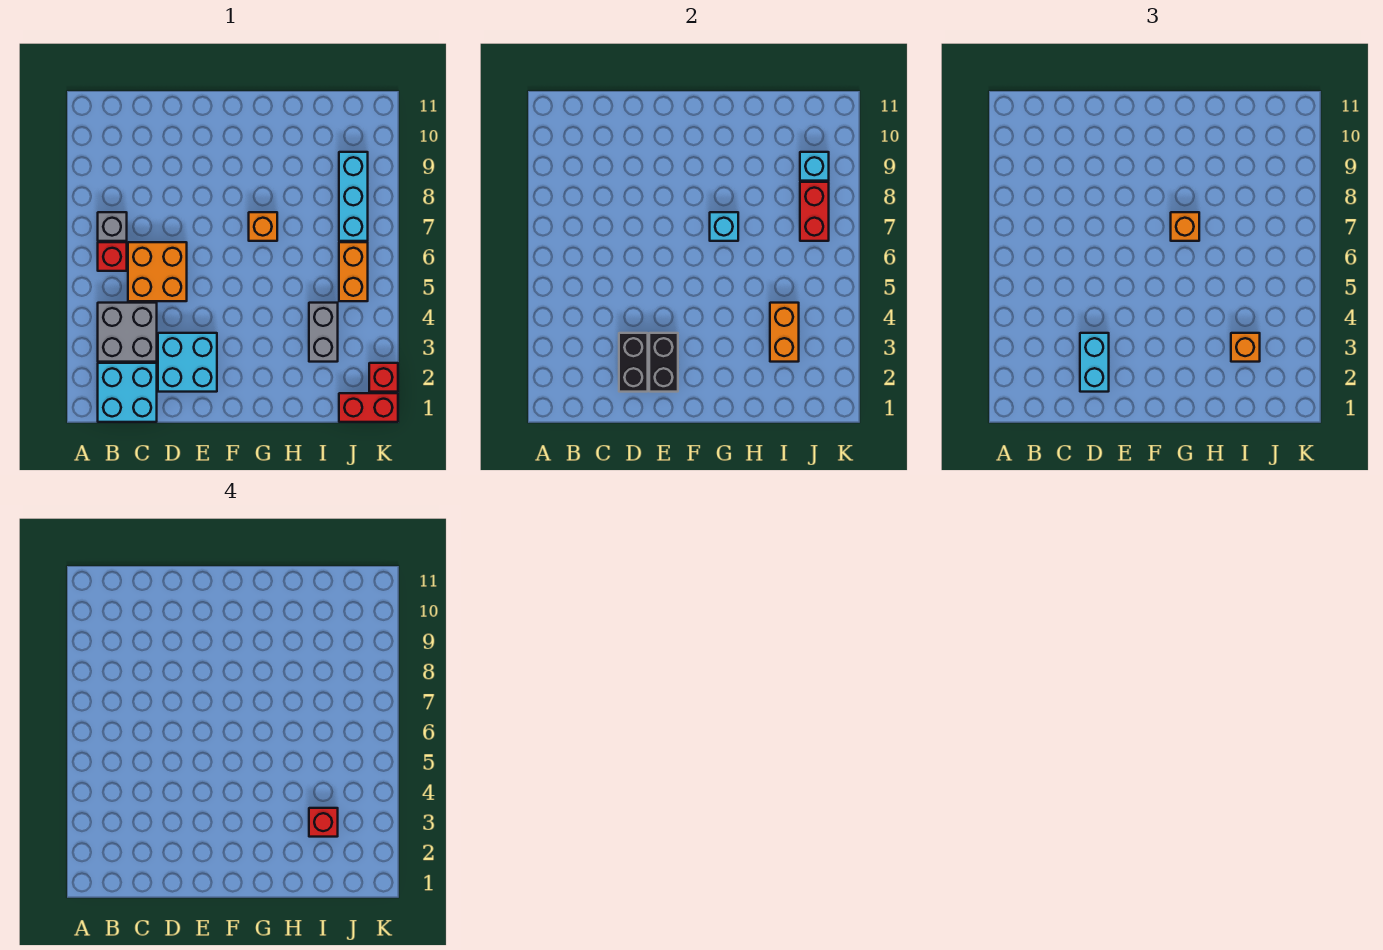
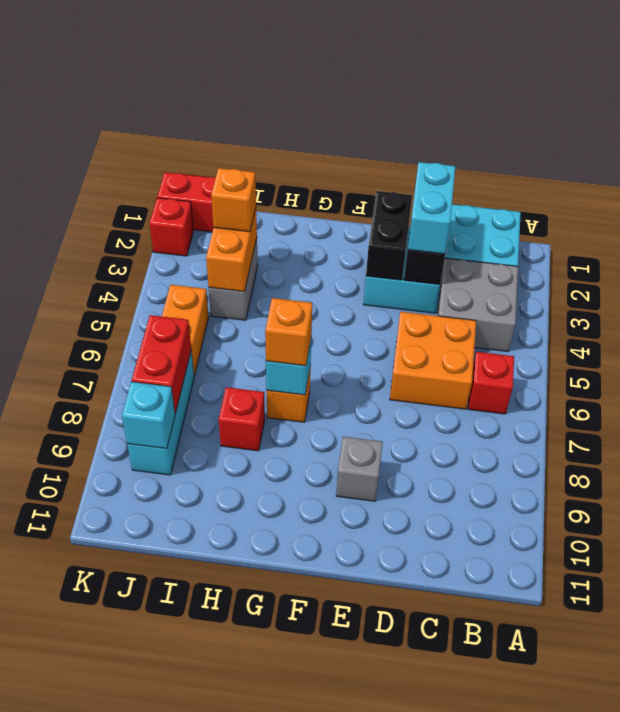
grey brick B7 level 1 -> grey brick E9 level 1
red brick I3 level 4 -> red brick H8 level 1

